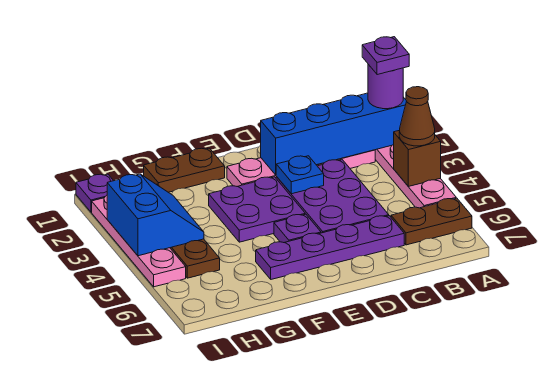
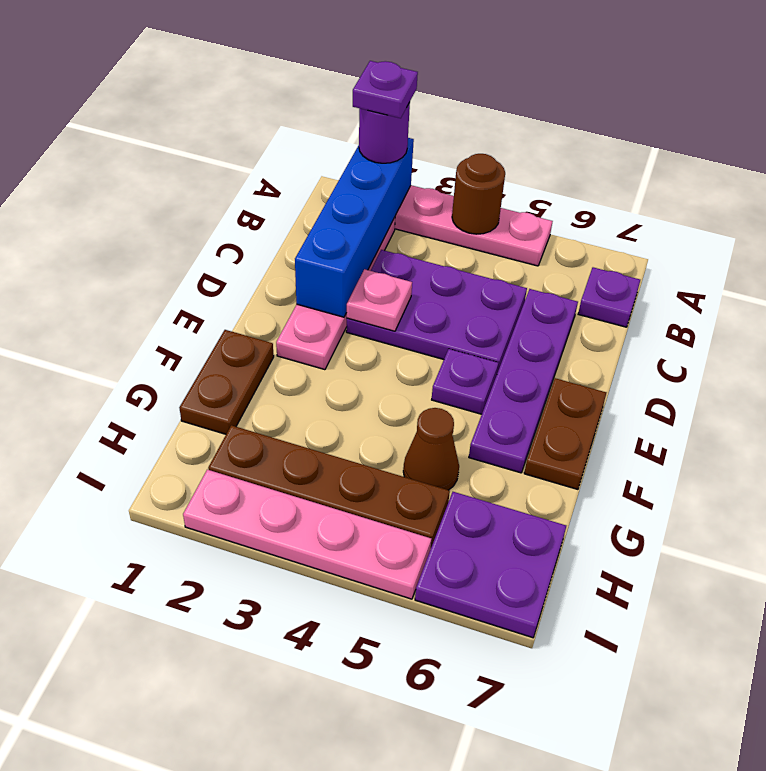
brown brick A4 level 2 -> brown round brick A4 level 2
brown cone A4 level 3 -> brown cone G5 level 1
brown plate A6:B6 level 1 -> brown plate E7:F7 level 1
blue plate D3 level 2 -> pink plate D3 level 2
purple plate E3:F4 level 1 -> purple plate H6:I7 level 1
blue slope H3:I4 level 2 top I -> none
purple plate I1 level 1 -> purple plate B7 level 1

